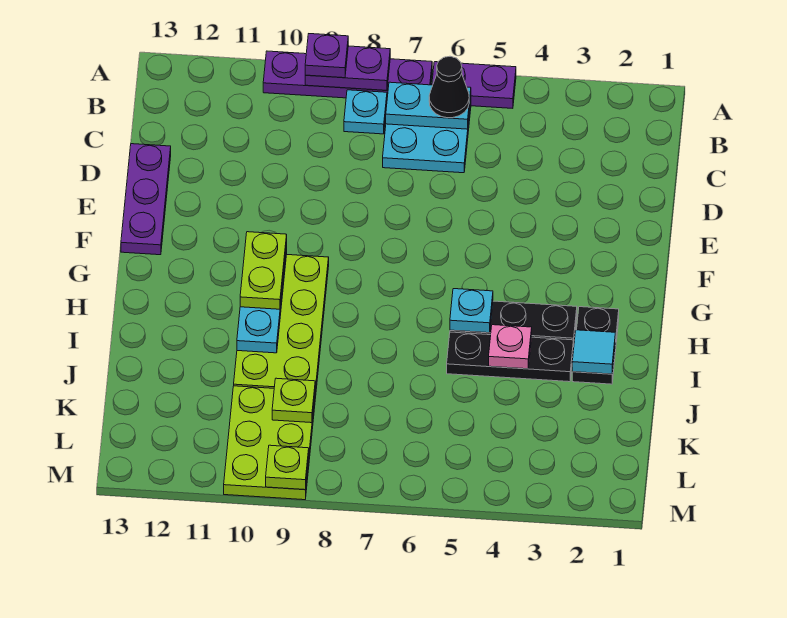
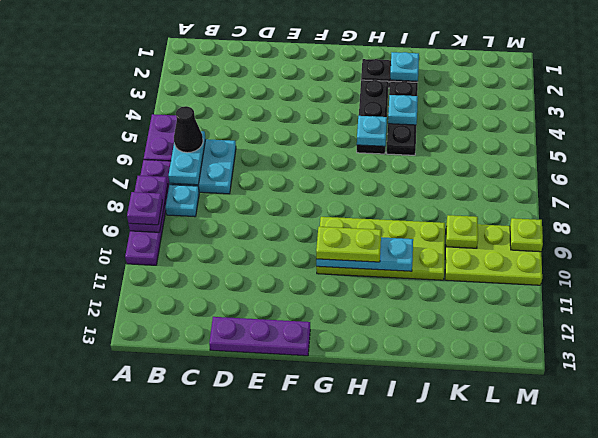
cyan tile I2 level 2 -> cyan plate I2 level 2
pink plate I4 level 2 -> cyan plate I4 level 2

